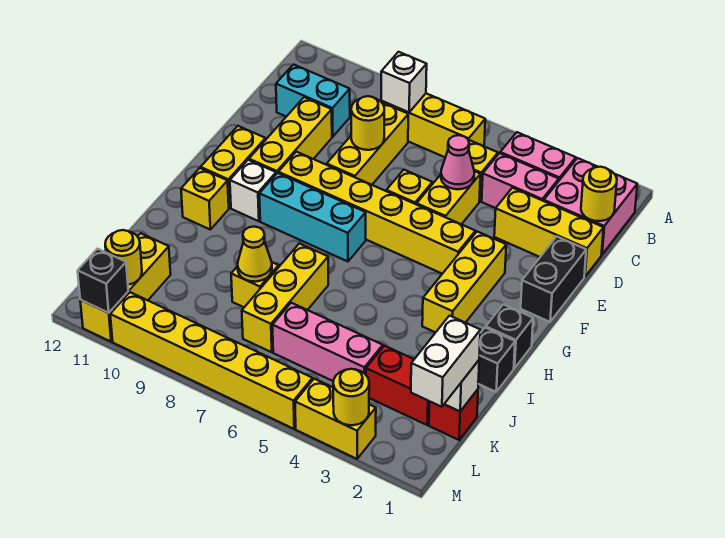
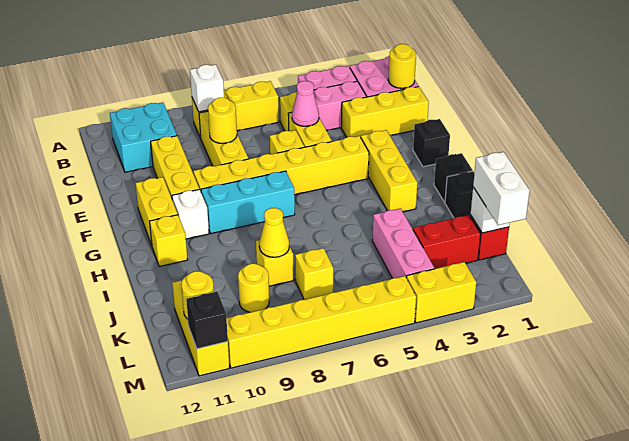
cyan brick C10:C11 level 1 -> cyan brick B10:C11 level 1
black brick E1:F1 level 1 -> black brick F1 level 1
yellow brick I7:K7 level 1 -> yellow brick K7 level 1
pink brick K4:K6 level 1 -> pink brick J4:L4 level 1
yellow round brick M3 level 2 -> yellow round brick K9 level 1

